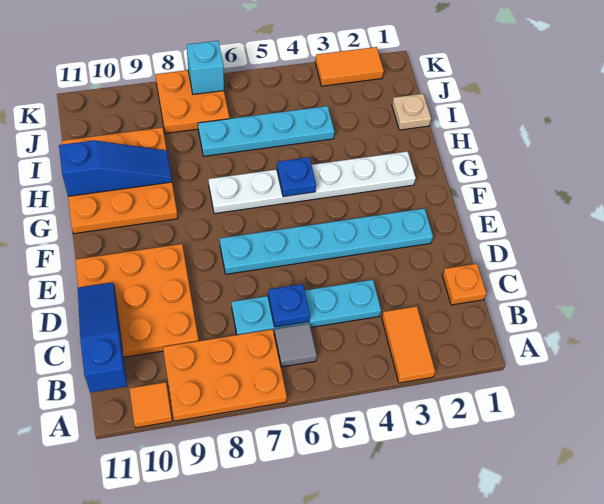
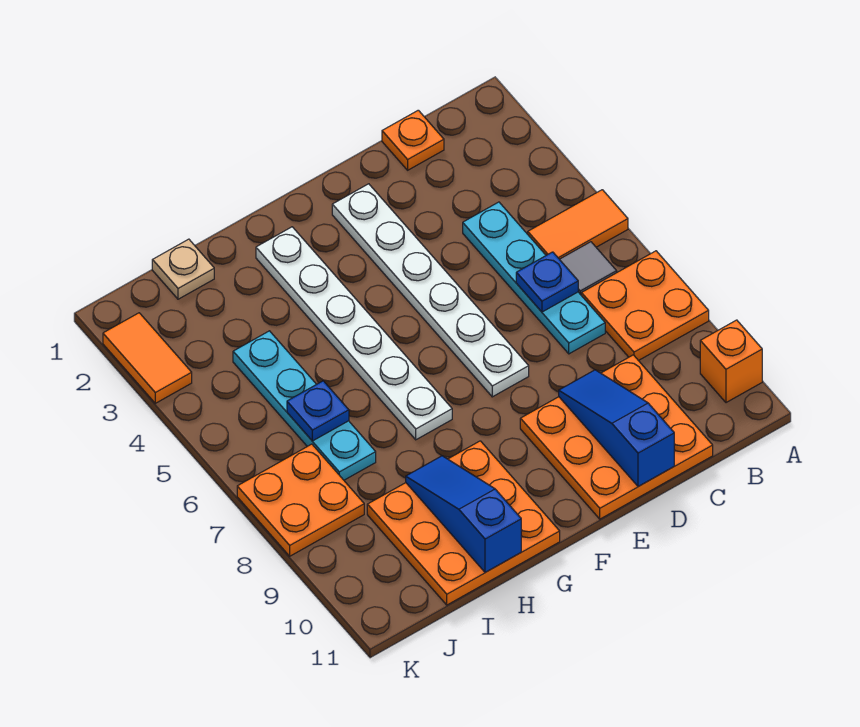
orange tile A3:B3 level 1 -> orange tile A5:B5 level 1
orange plate A7:B9 level 1 -> orange plate A7:B8 level 1
orange tile A10 level 1 -> orange brick A10 level 1
blue slope B11:D11 level 2 top B -> blue slope D9:D11 level 2 top 11
cyan plate E2:E7 level 1 -> white plate E2:E7 level 1
blue plate G5 level 2 -> blue plate I6 level 2
cyan brick K7 level 2 -> none

